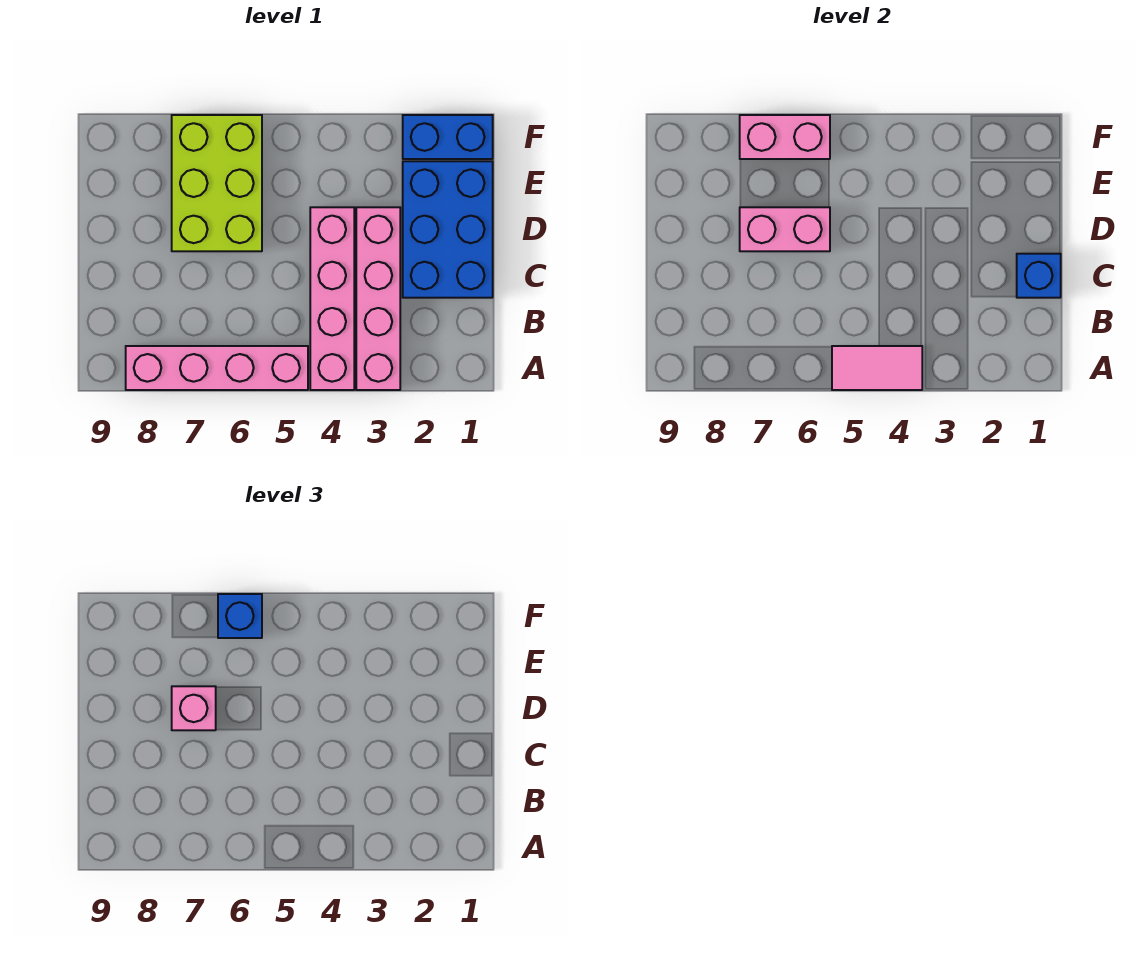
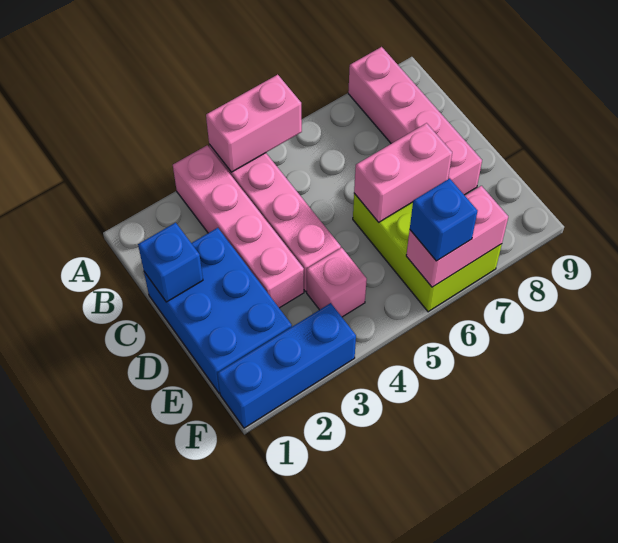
pink tile A4:A5 level 2 -> pink brick A4:A5 level 2
pink brick A5:A8 level 1 -> pink brick A8:D8 level 1
pink brick D7 level 3 -> pink brick E4 level 1
blue brick F1:F2 level 1 -> blue brick F1:F3 level 1

